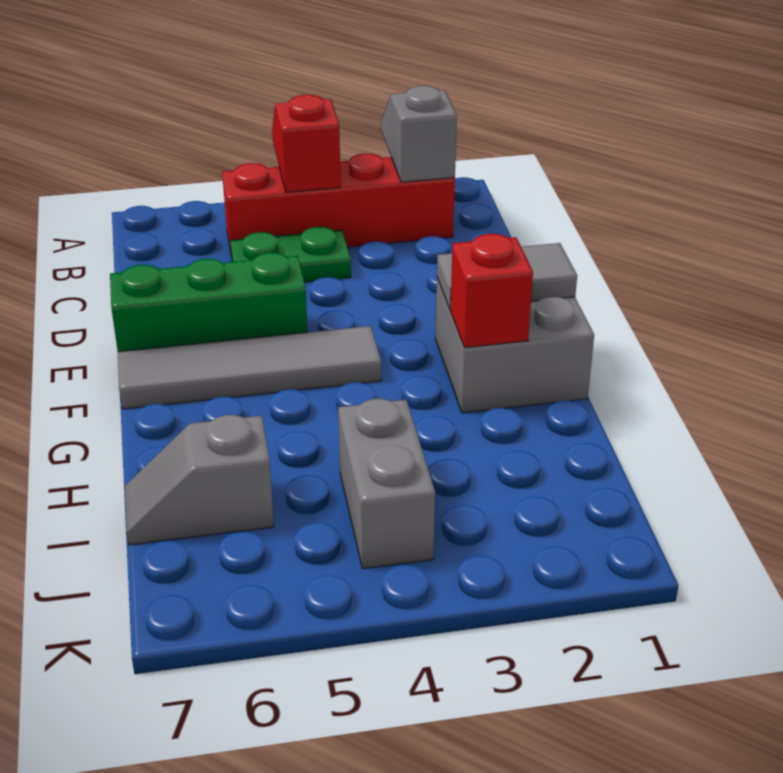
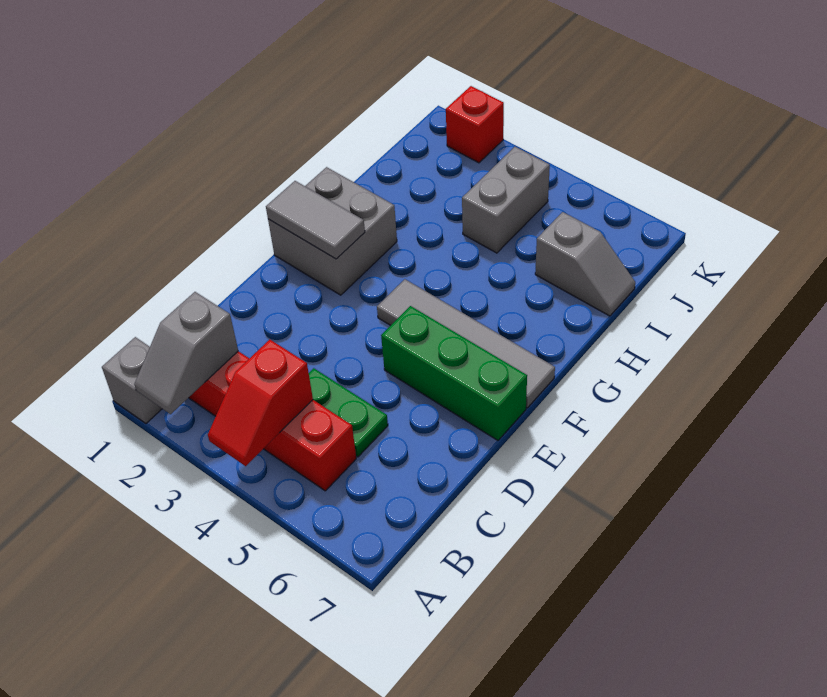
none -> grey brick A1 level 1
red brick G2 level 2 -> red brick K2 level 1

